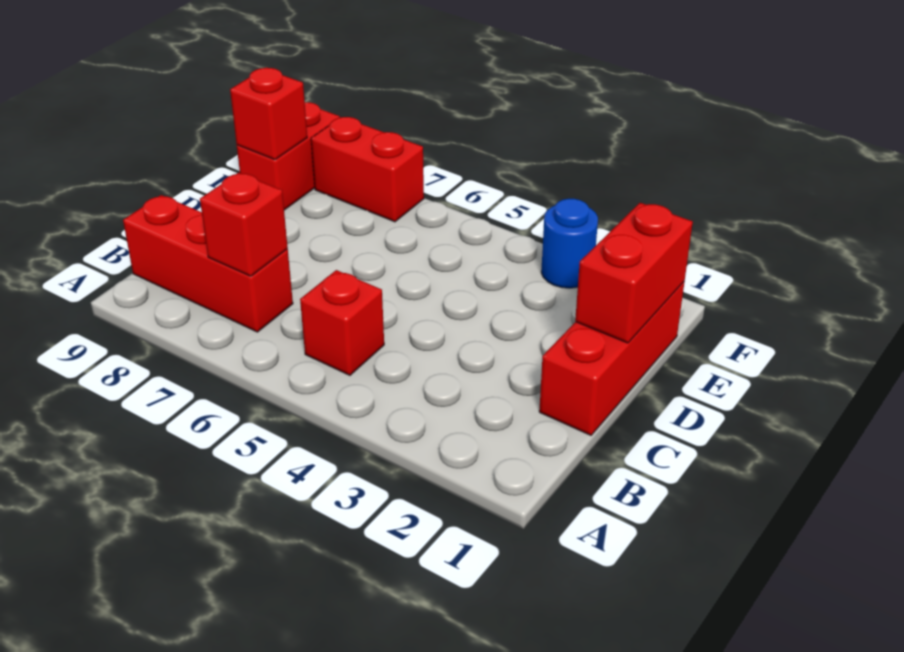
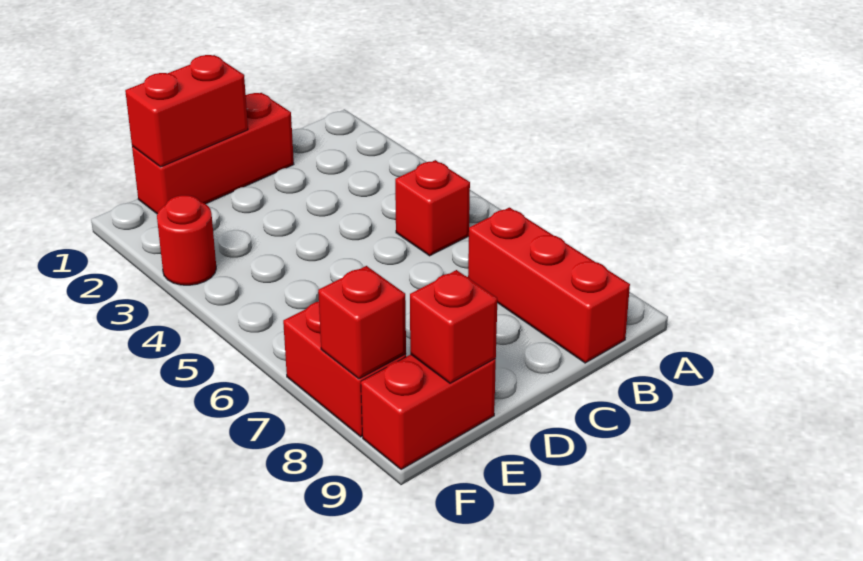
red brick B7 level 2 -> red brick F8 level 2
blue round brick F3 level 1 -> red round brick F3 level 1

